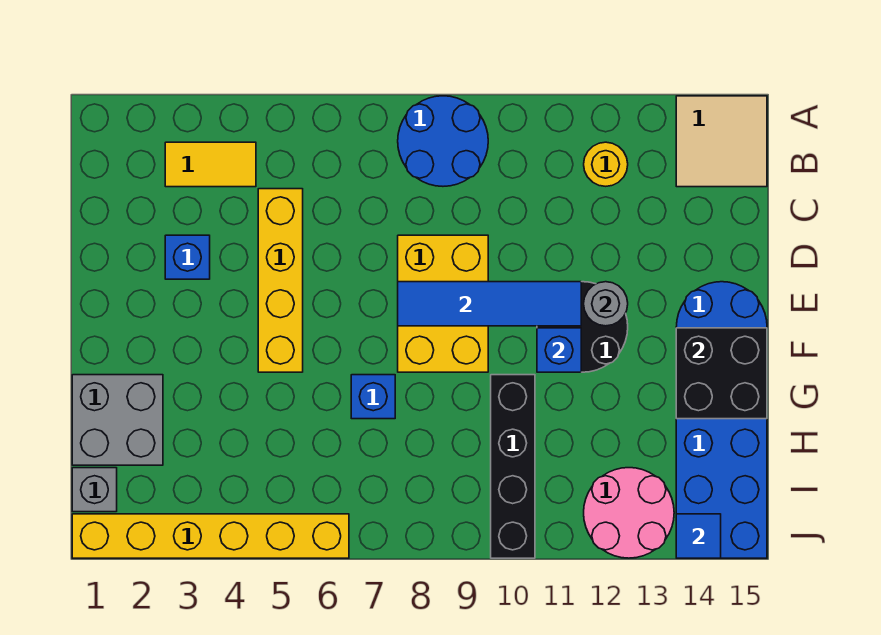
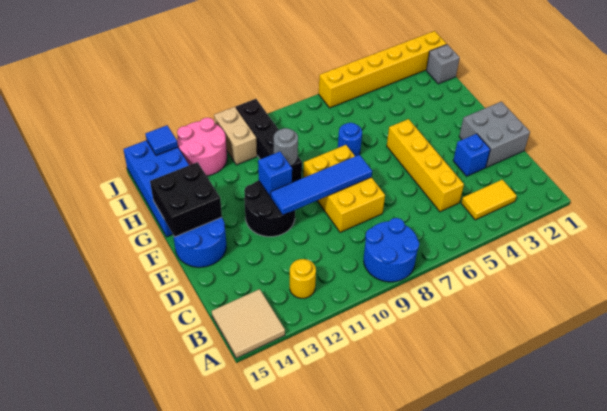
grey round brick E12 level 2 -> grey round brick G10 level 2
grey brick G1:H2 level 1 -> grey brick D1:E2 level 1
blue brick G7 level 1 -> blue round brick G7 level 1
none -> tan brick I11:J11 level 1

